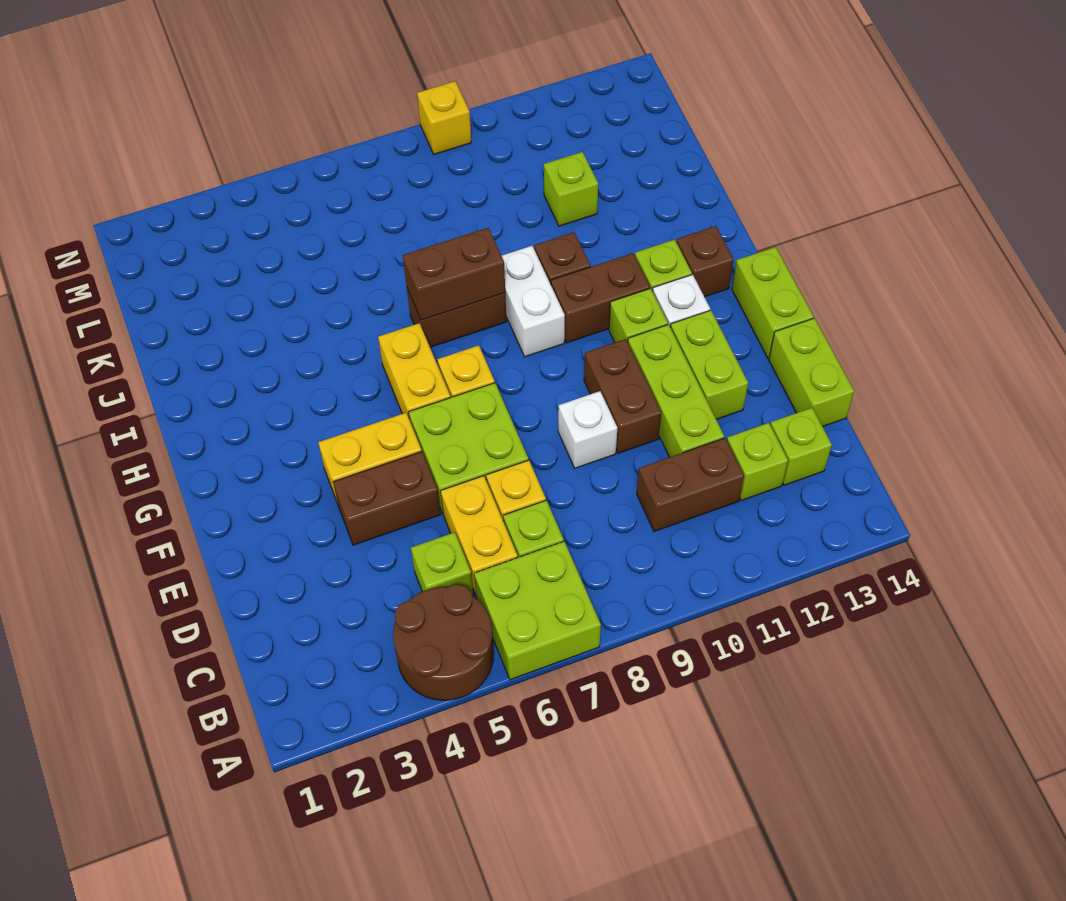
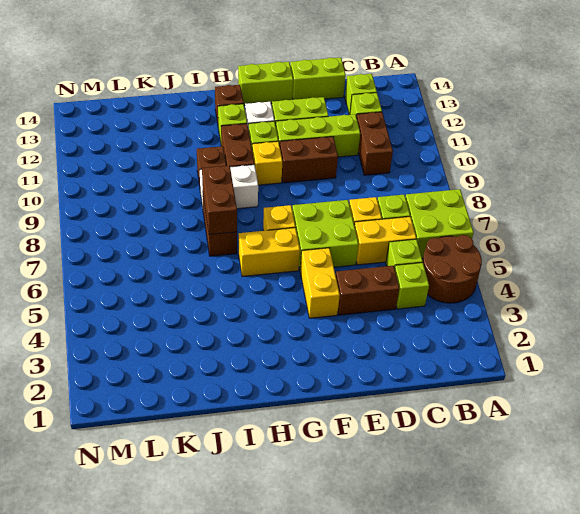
brown brick E4:E5 level 1 -> brown brick D4:E4 level 1
white brick E9 level 1 -> none
lime brick K11 level 1 -> lime brick C4 level 1
yellow brick N9 level 1 -> yellow brick G10 level 1

